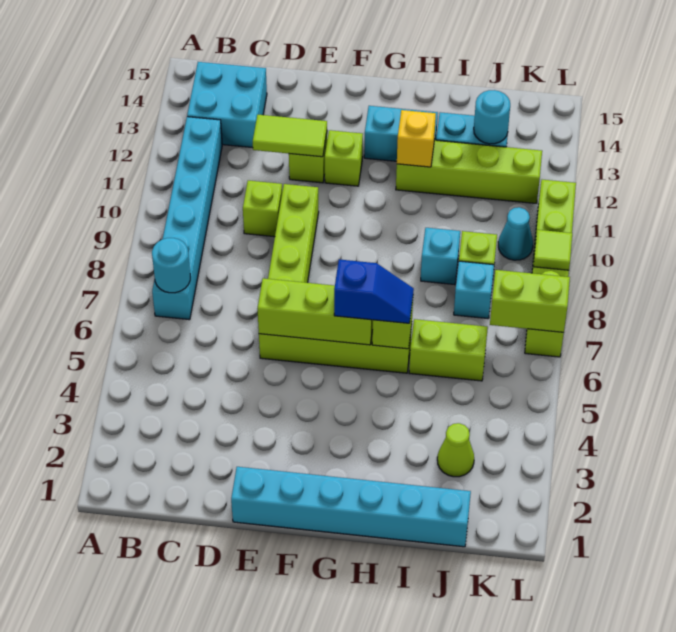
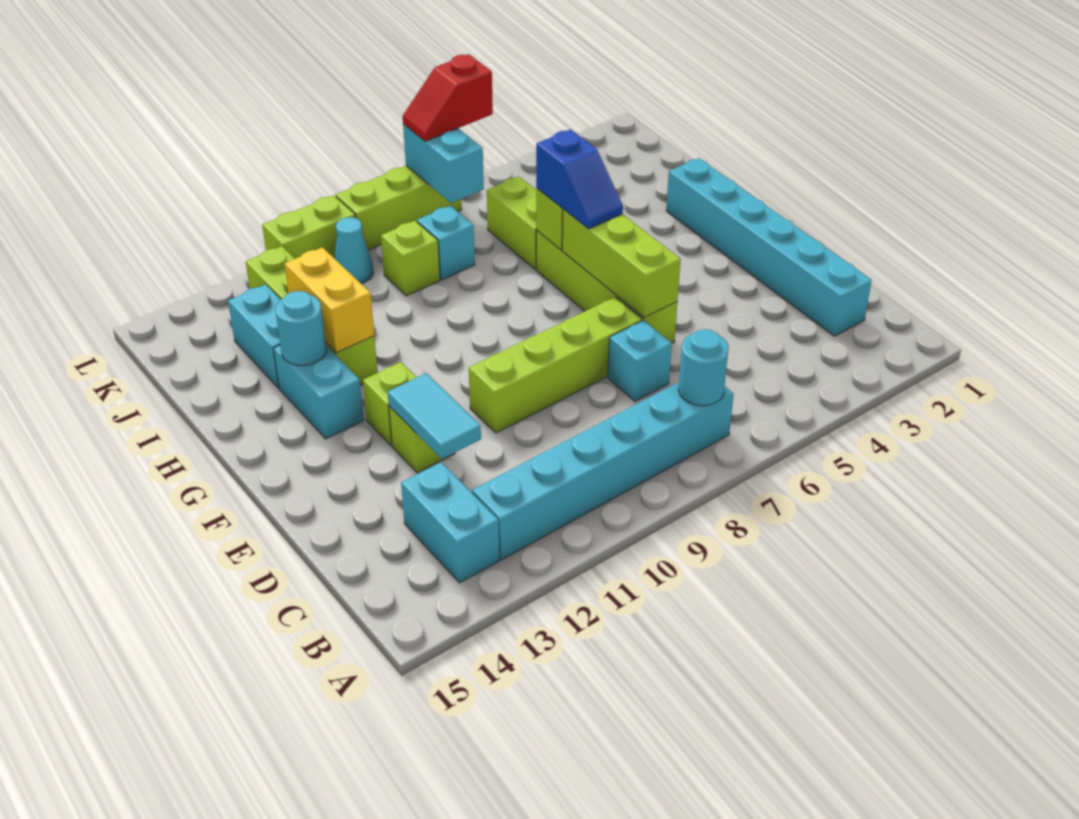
cyan brick B13:C14 level 1 -> cyan brick B13:C13 level 1
lime brick D10 level 1 -> none
lime tile D12:E12 level 2 -> cyan tile D12:E12 level 2
cyan brick E1:J1 level 1 -> cyan brick C2:H2 level 1
blue slope G6:H6 level 3 top G -> blue slope G6:H6 level 3 top H
yellow brick H12 level 2 -> yellow brick H12:I12 level 2
cyan brick I9 level 1 -> cyan brick D7 level 1
lime cone J3 level 1 -> none
cyan round brick J13 level 2 -> cyan round brick H13 level 2
lime brick K7:L7 level 2 -> cyan brick K7:L7 level 2
none -> red slope L6:L7 level 3 top 6
lime tile L9 level 2 -> none

